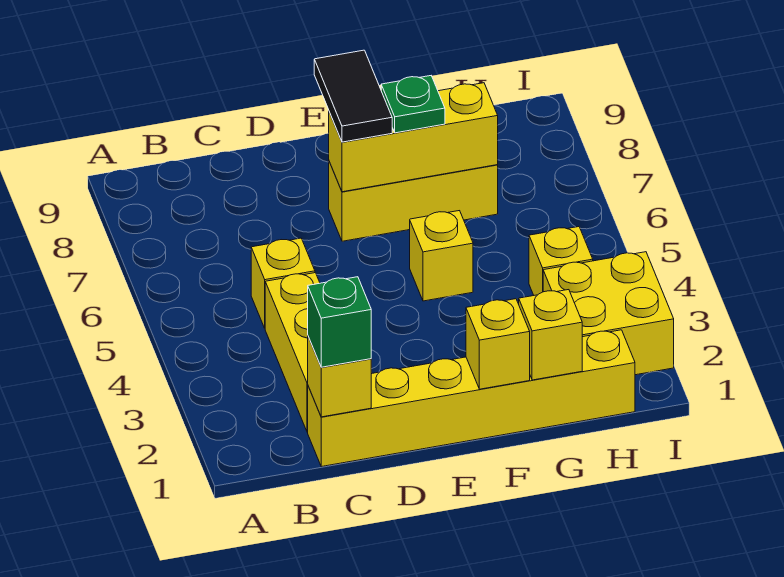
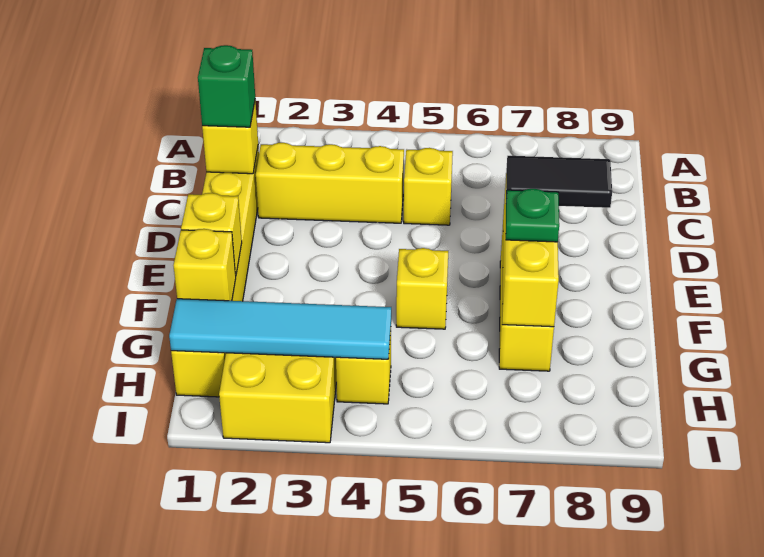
none -> cyan tile H1:H4 level 2

